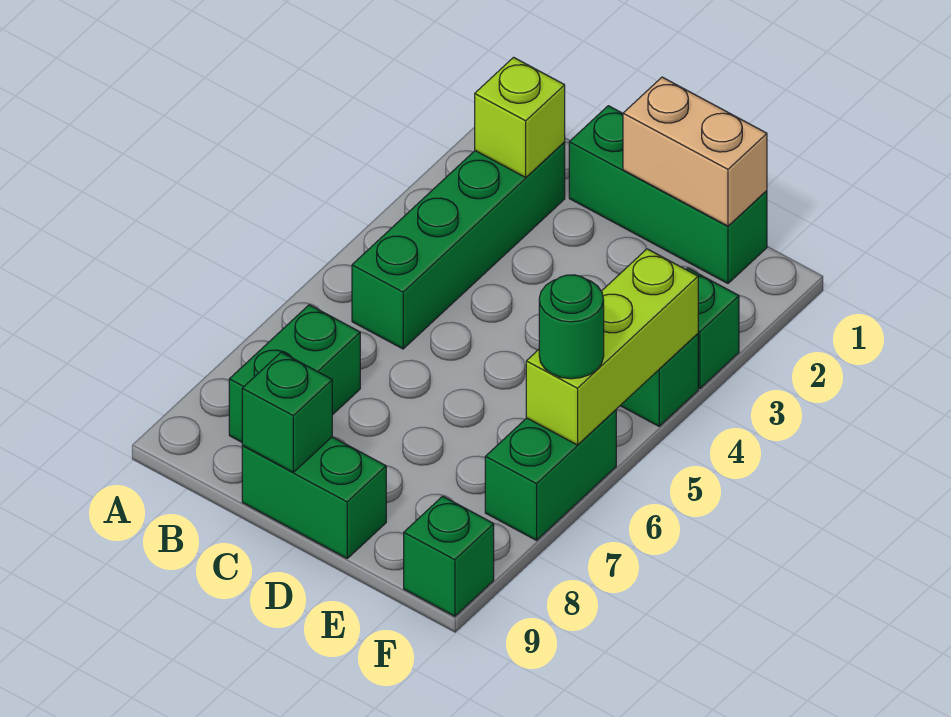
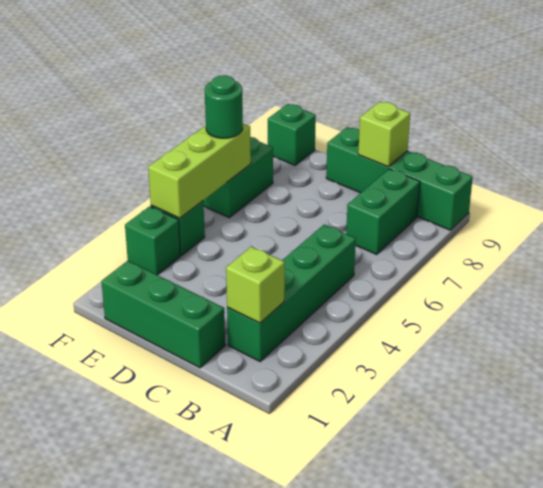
green brick C9:D9 level 1 -> green brick A9:D9 level 1
green brick C9 level 2 -> lime brick C9 level 2
tan brick D1:E1 level 2 -> none

